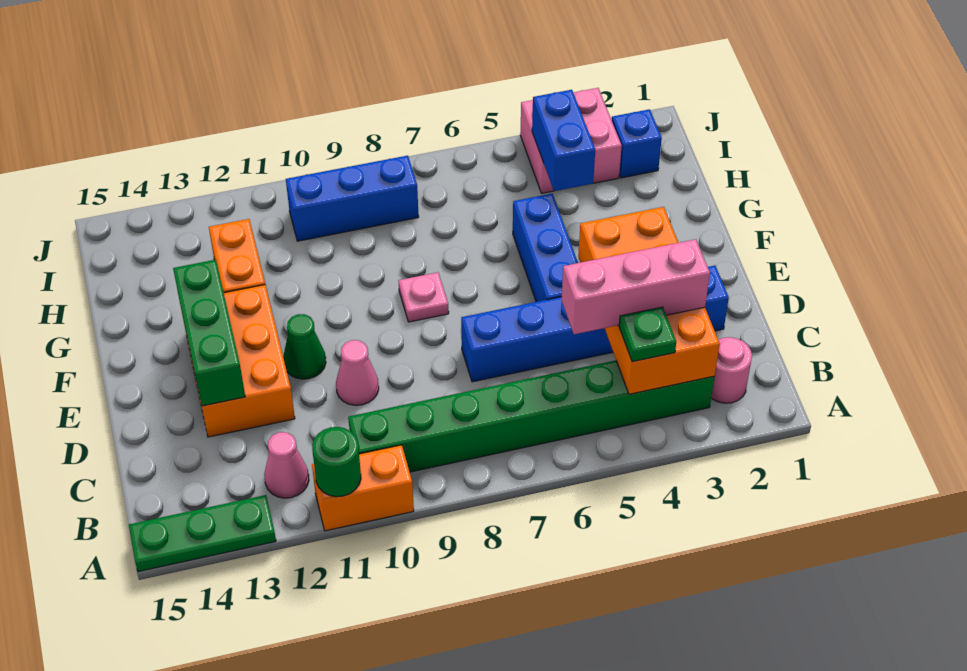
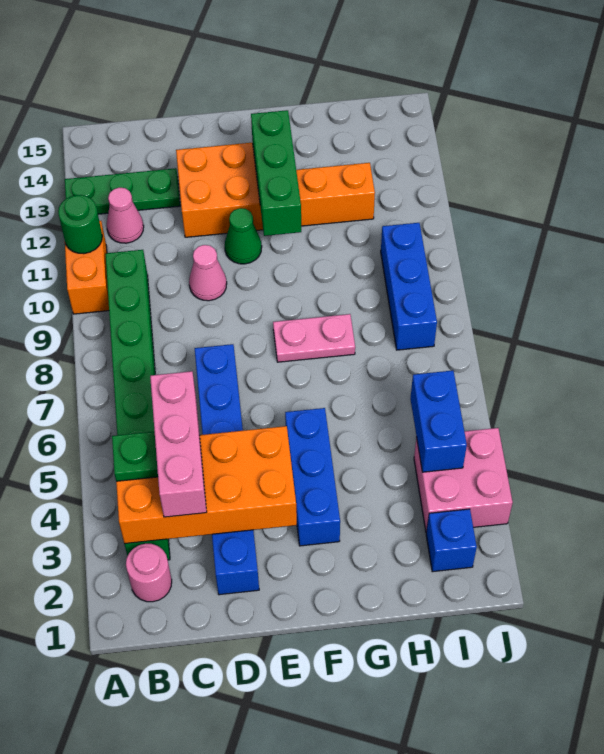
green plate A13:A15 level 1 -> green plate A13:C13 level 1
green brick D13:F13 level 2 -> green brick F11:F13 level 2
blue brick E5:G5 level 1 -> blue brick F3:F5 level 1
pink plate F8 level 1 -> pink plate F8:G8 level 1
blue brick H4:I4 level 2 -> blue brick I4:I5 level 2

